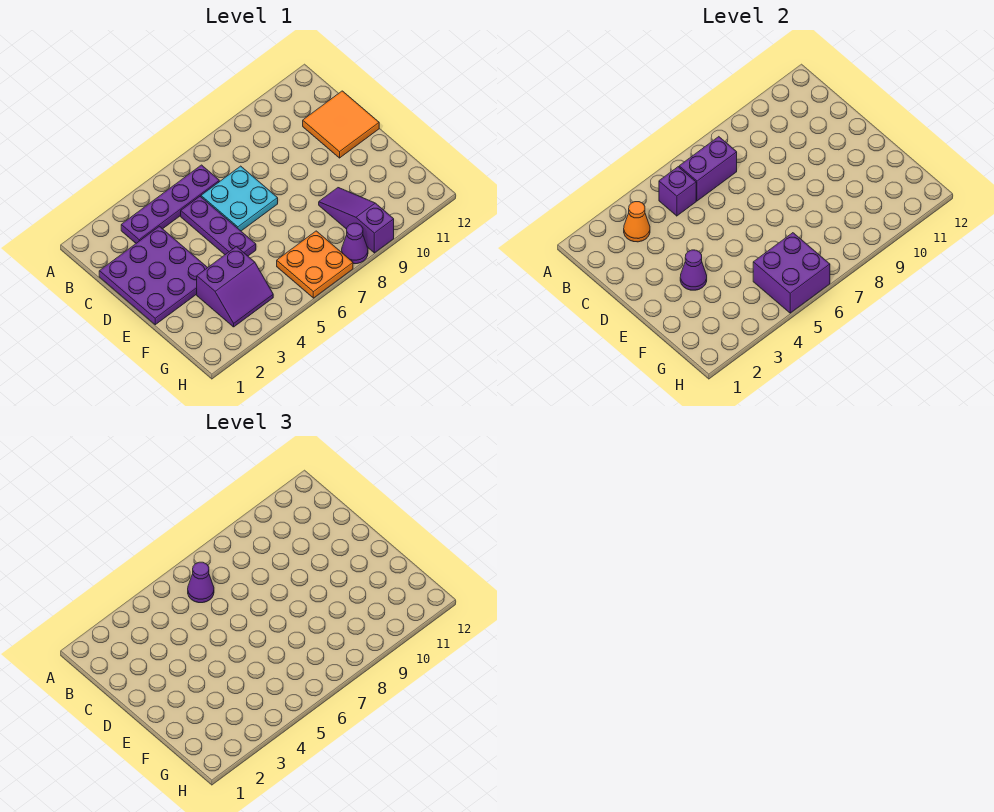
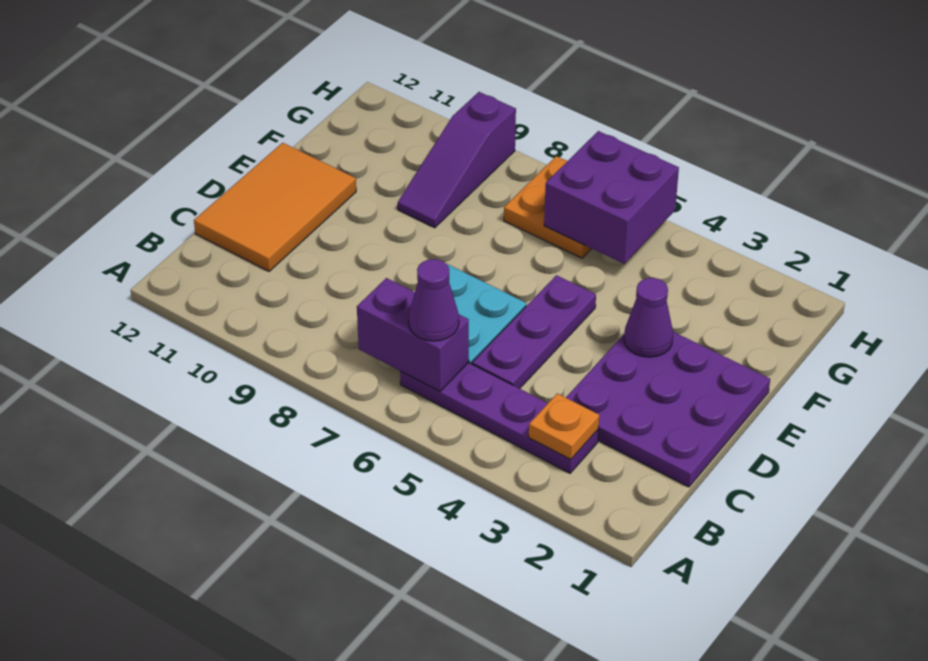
orange cone B3 level 2 -> orange plate B3 level 2
purple brick B5 level 2 -> none
orange tile C11:D12 level 1 -> orange tile C11:E12 level 1
purple slope F3:G4 level 1 top F -> none
purple cone H8 level 1 -> none

